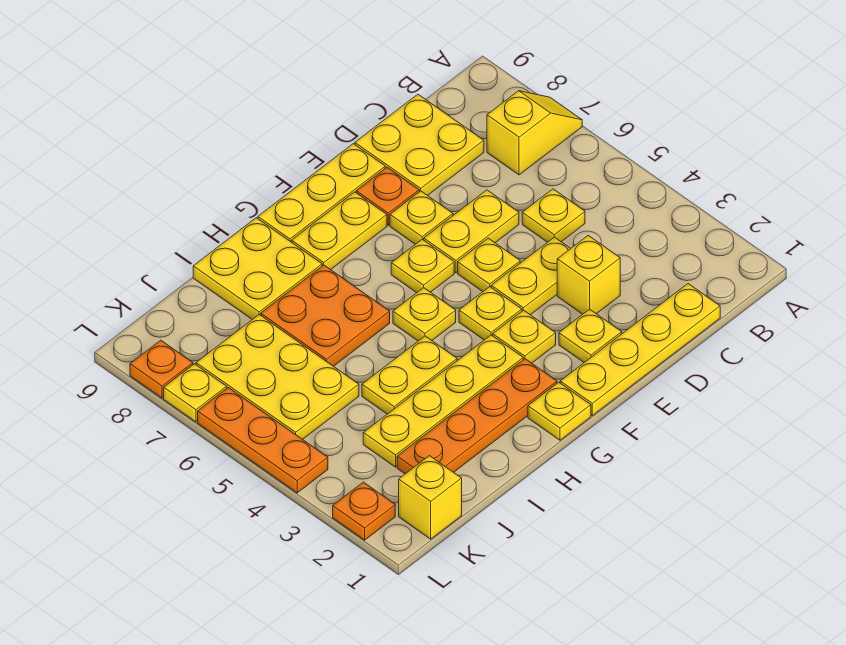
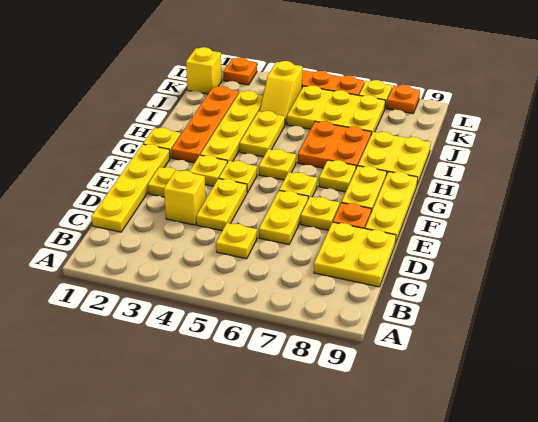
yellow slope A7:B7 level 1 top B -> yellow slope J4:K4 level 1 top K
yellow plate E5 level 1 -> yellow plate G7 level 1

